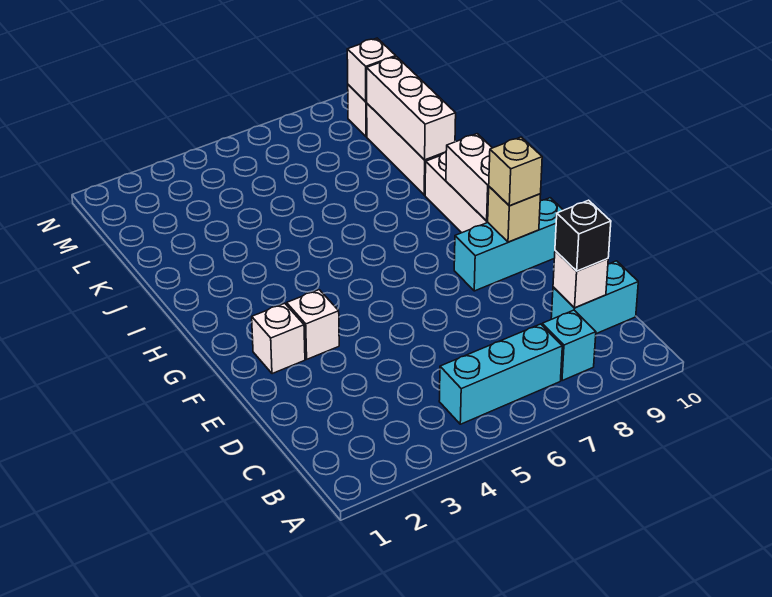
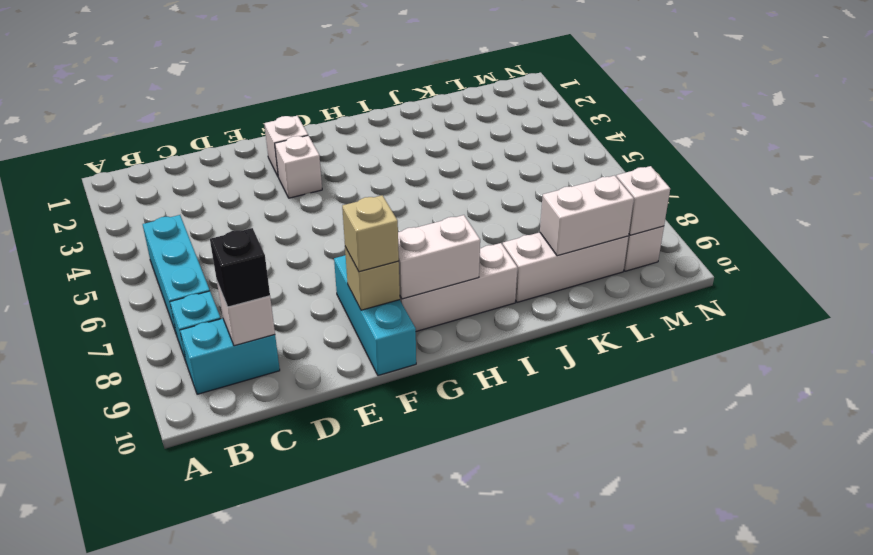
cyan brick C9:C10 level 1 -> cyan brick B9:C9 level 1
white brick J9:L9 level 2 -> white brick K9:L9 level 2

